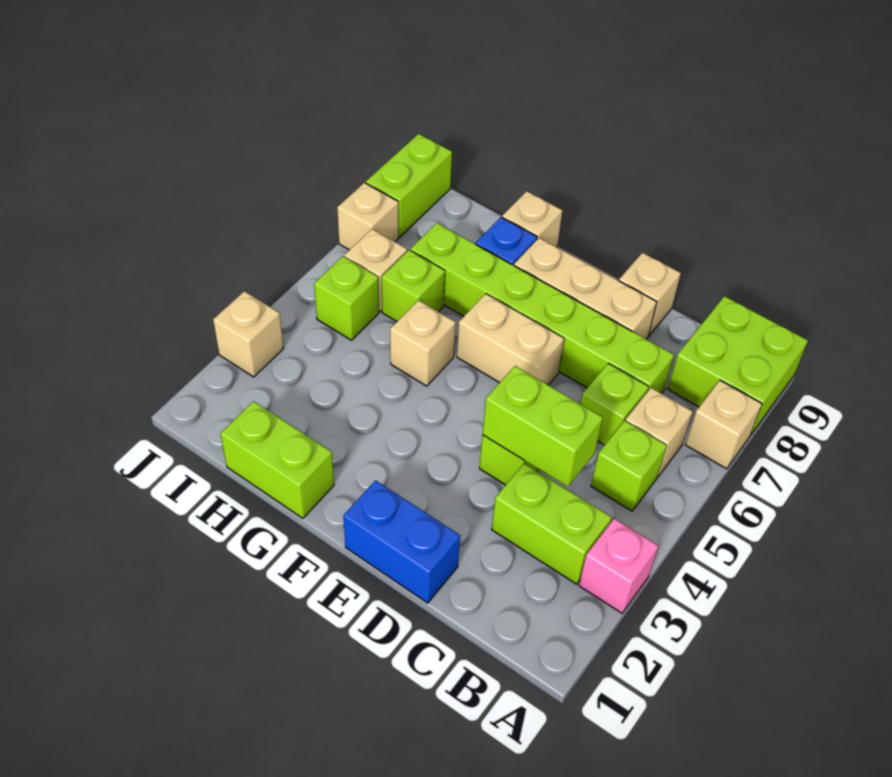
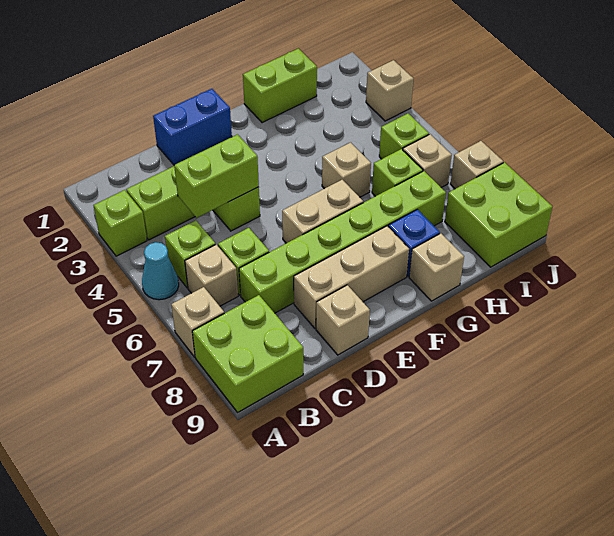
pink brick A3 level 1 -> lime brick A3 level 1
none -> cyan cone A5 level 1
lime brick J8:J9 level 1 -> lime brick I8:J9 level 1

